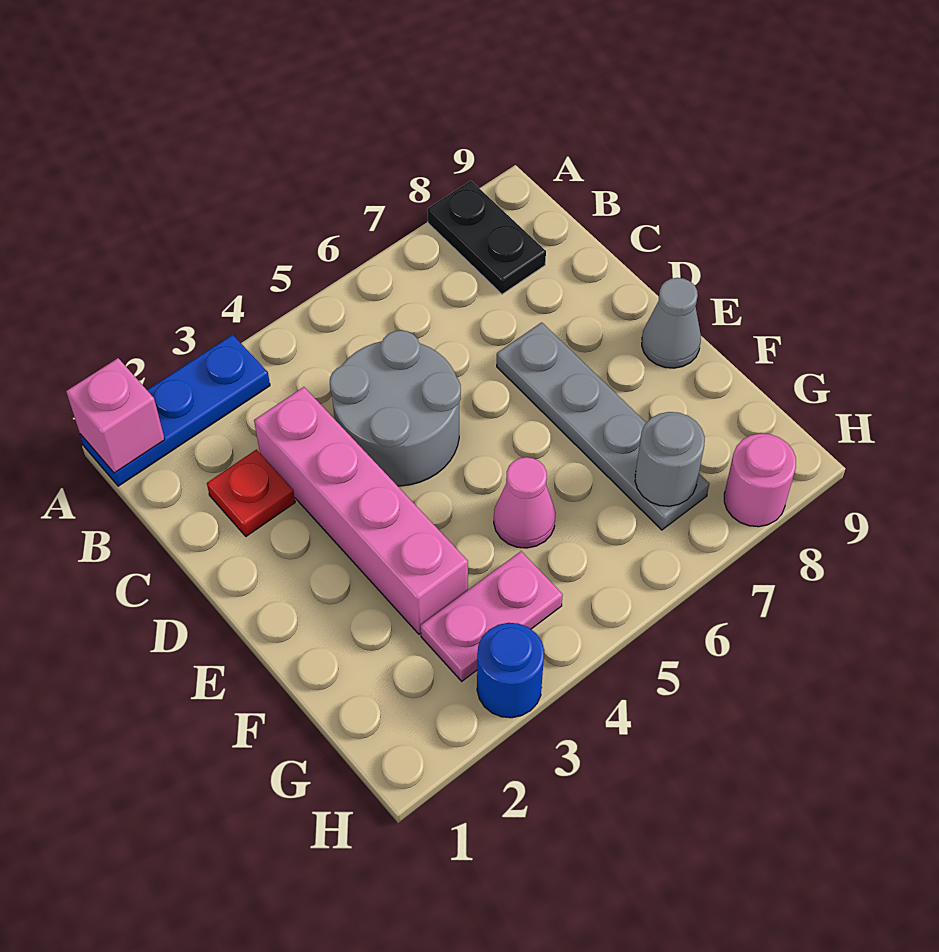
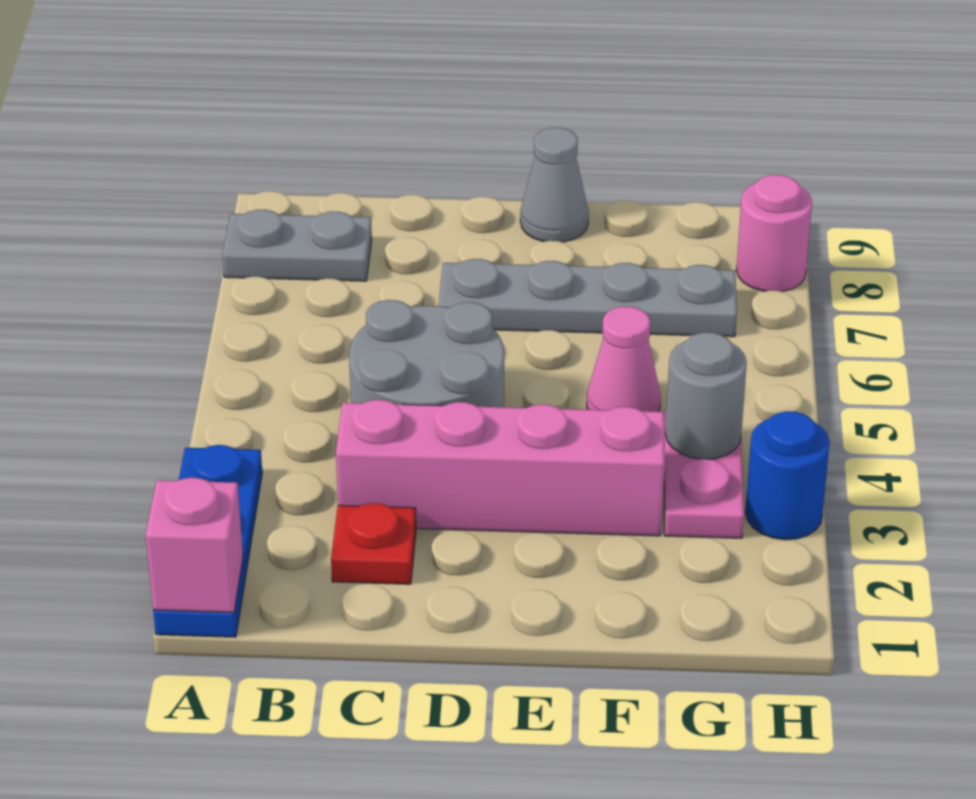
black plate A8:B8 level 1 -> grey plate A8:B8 level 1
grey round brick G7 level 2 -> grey round brick G4 level 2

